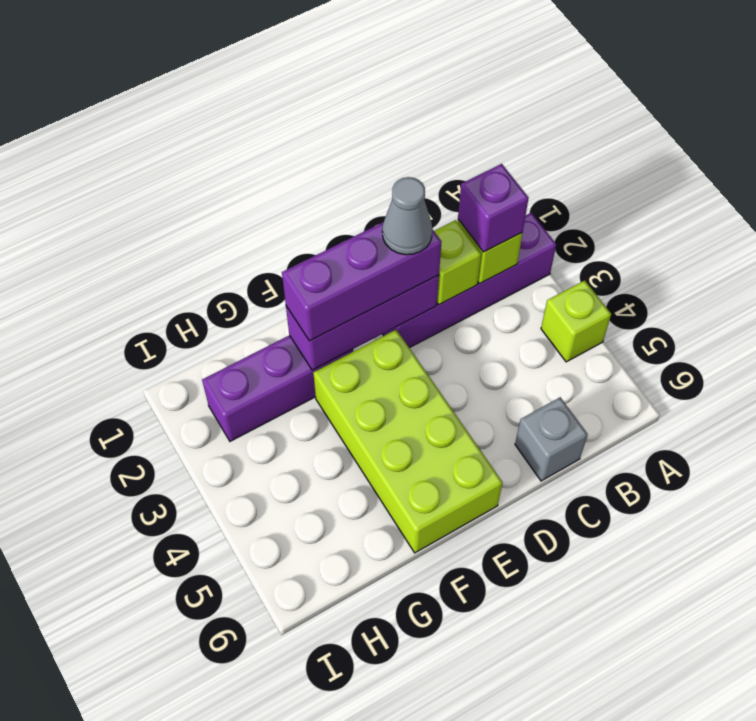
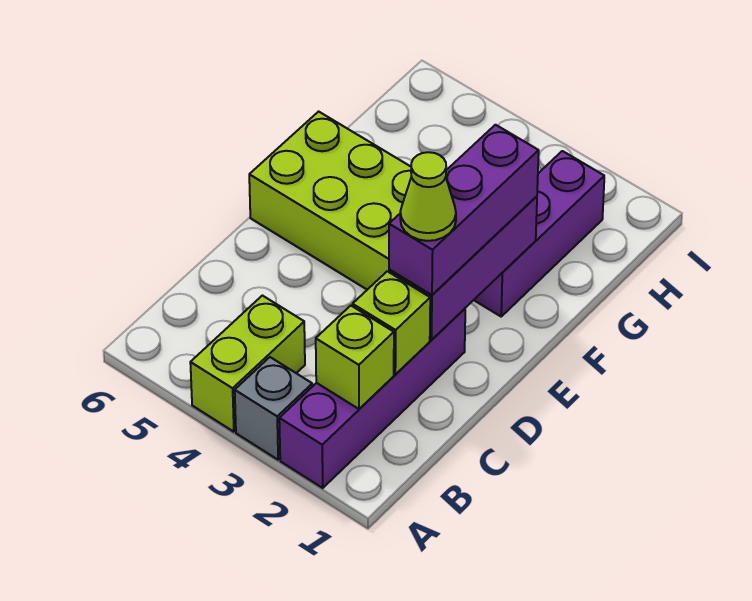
lime brick A4 level 1 -> lime brick A4:B4 level 1
purple brick B2 level 3 -> none
grey brick C6 level 1 -> grey brick A3 level 1
grey cone D2 level 4 -> lime cone D2 level 4

